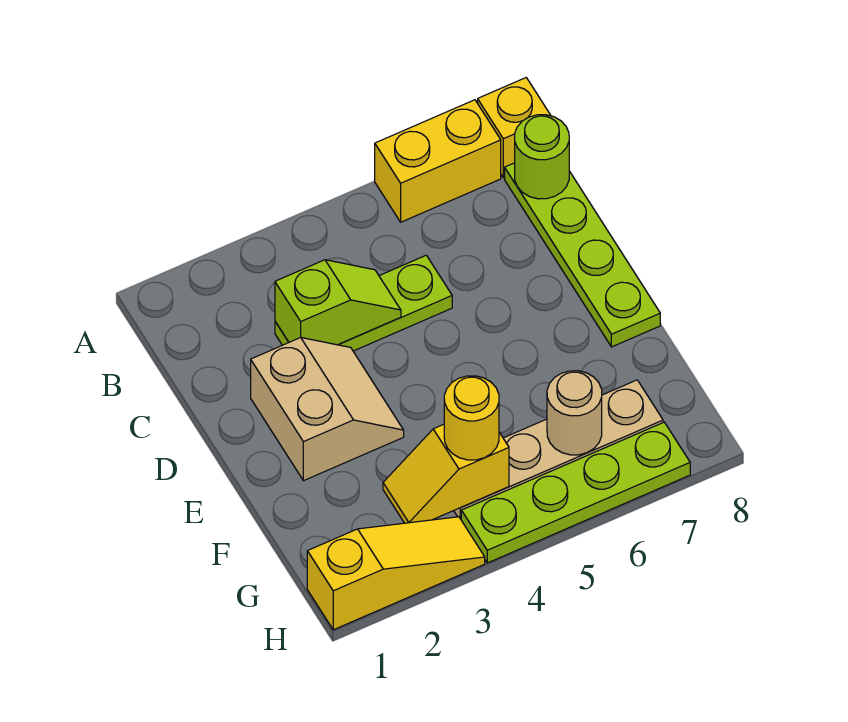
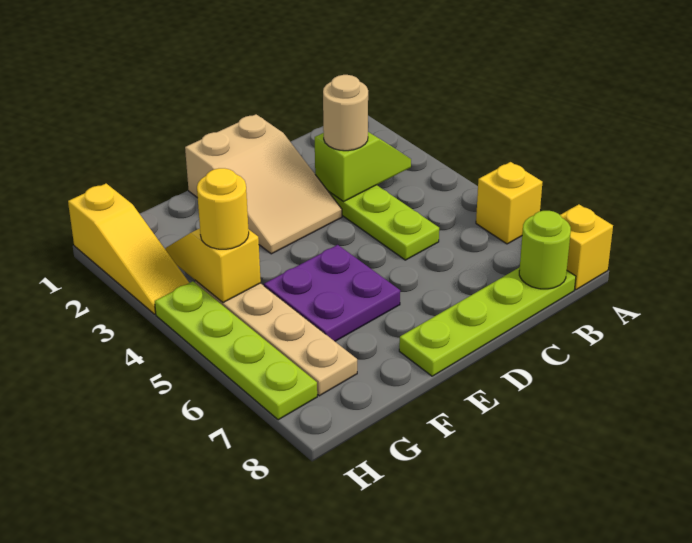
yellow brick A6:A7 level 1 -> yellow brick A6 level 1
lime slope C3:C4 level 2 top 3 -> lime slope B3:C3 level 2 top C
tan slope D2:E3 level 1 top 2 -> tan slope D1:E3 level 1 top 1
none -> purple plate E5:F6 level 1
tan round brick G6 level 2 -> tan round brick C3 level 3

